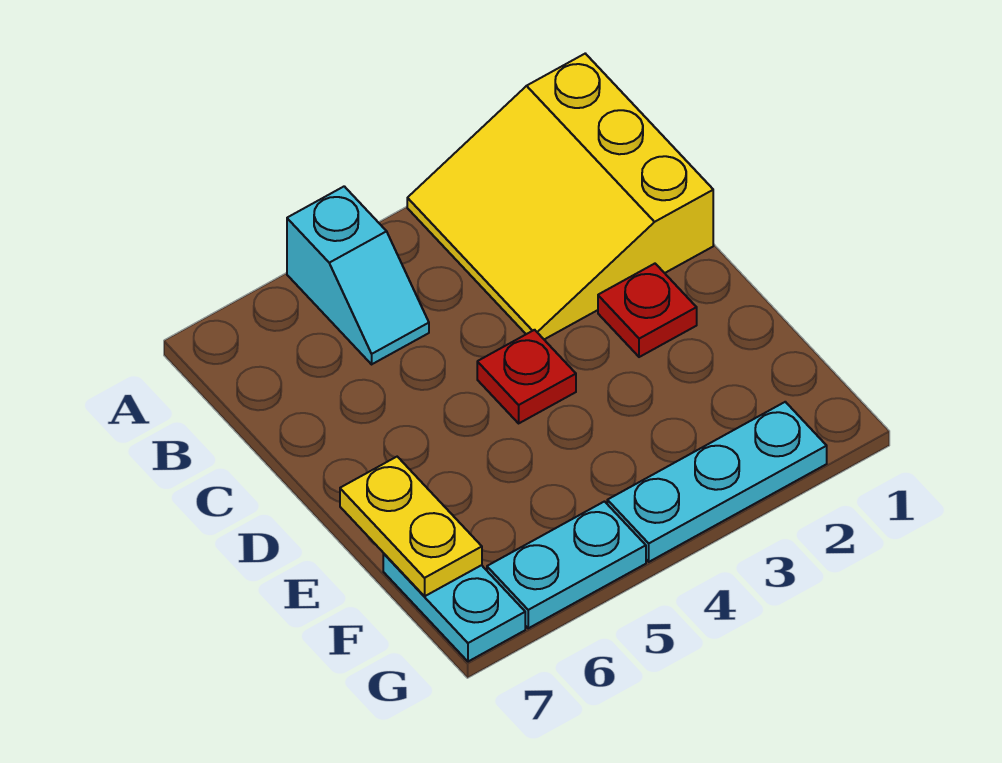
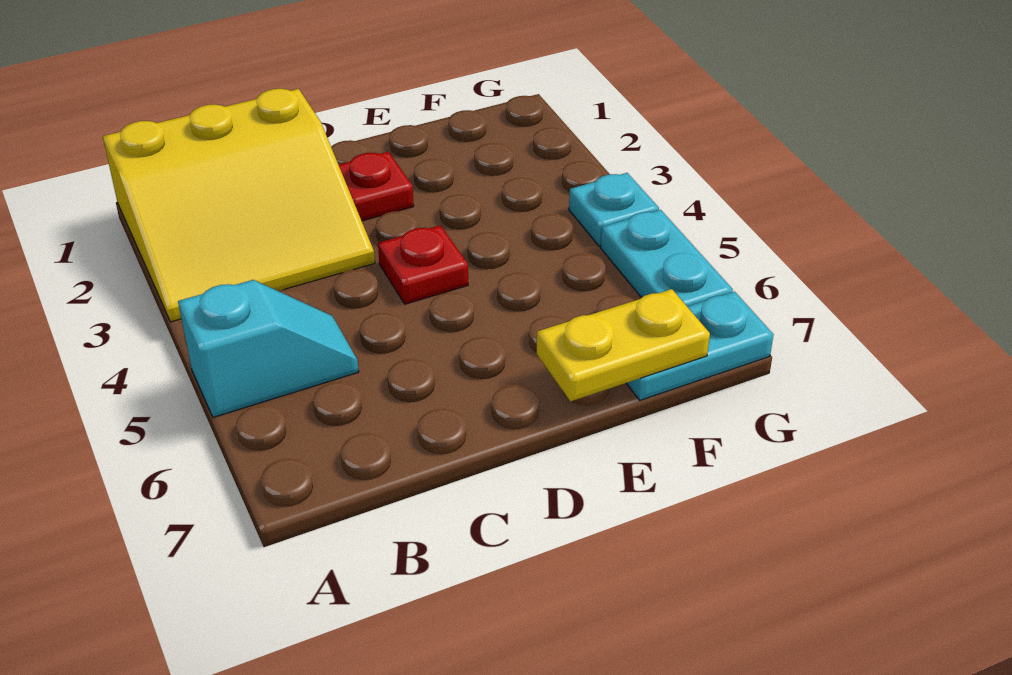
cyan plate G2:G4 level 1 -> cyan plate G4 level 1

